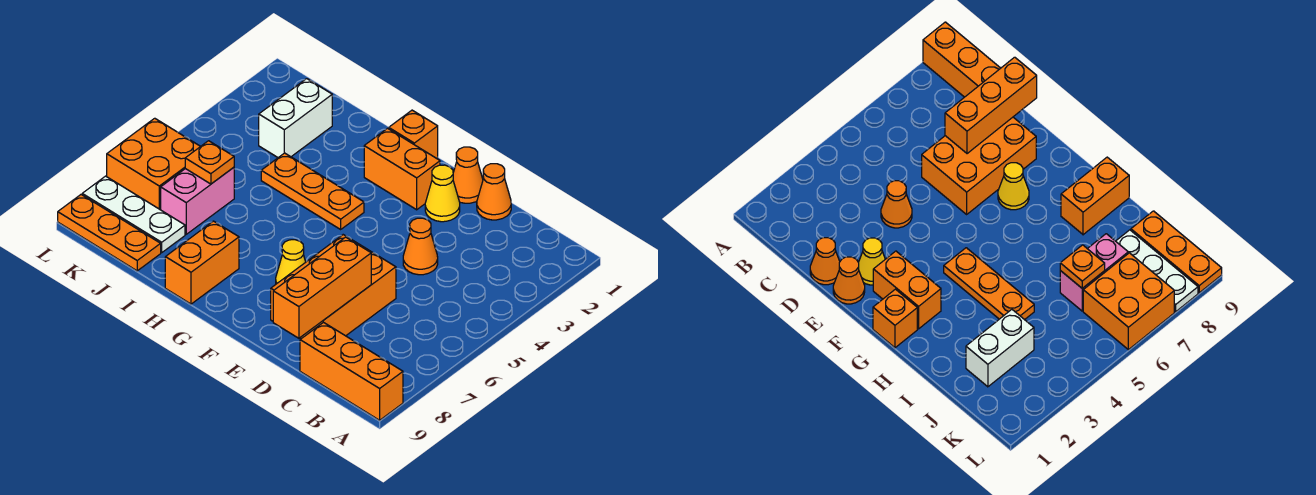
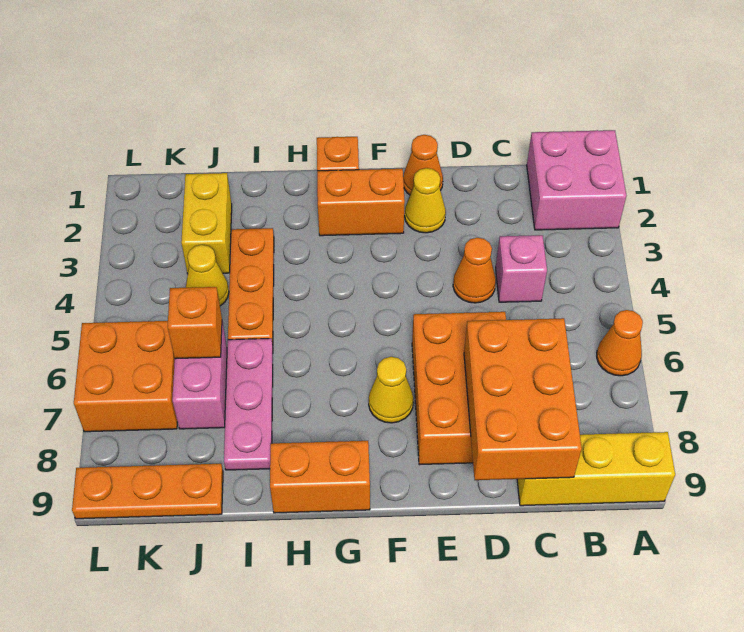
none -> pink brick A1:B2 level 1
orange brick A9:C9 level 1 -> yellow brick A9:C9 level 1
none -> pink brick C4 level 1
orange cone D1 level 1 -> orange cone A6 level 1
orange brick D7:D9 level 2 -> orange brick C7:D9 level 2
orange plate G4:I4 level 1 -> orange plate I3:I5 level 1
orange brick H8:H9 level 1 -> orange brick G9:H9 level 1
none -> pink plate I6:I8 level 1
white brick J2:J3 level 1 -> yellow brick J2:J3 level 1
none -> yellow cone J4 level 1
orange plate J6 level 2 -> orange brick J6 level 2
white plate J8:L8 level 1 -> none

